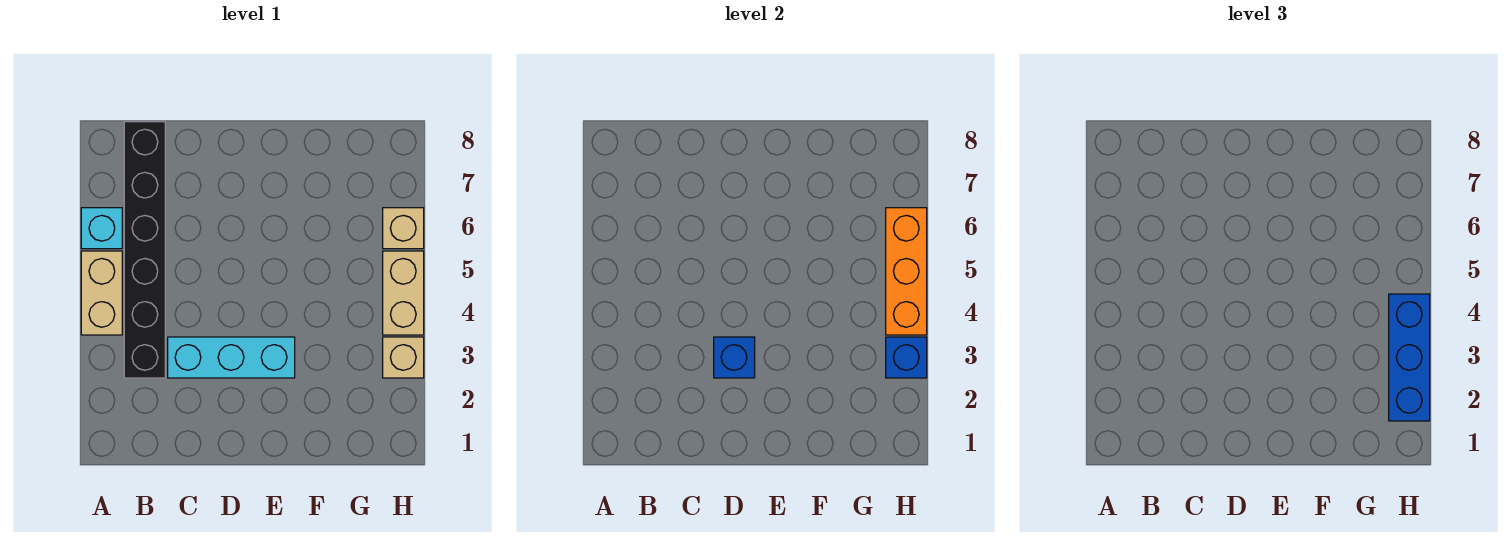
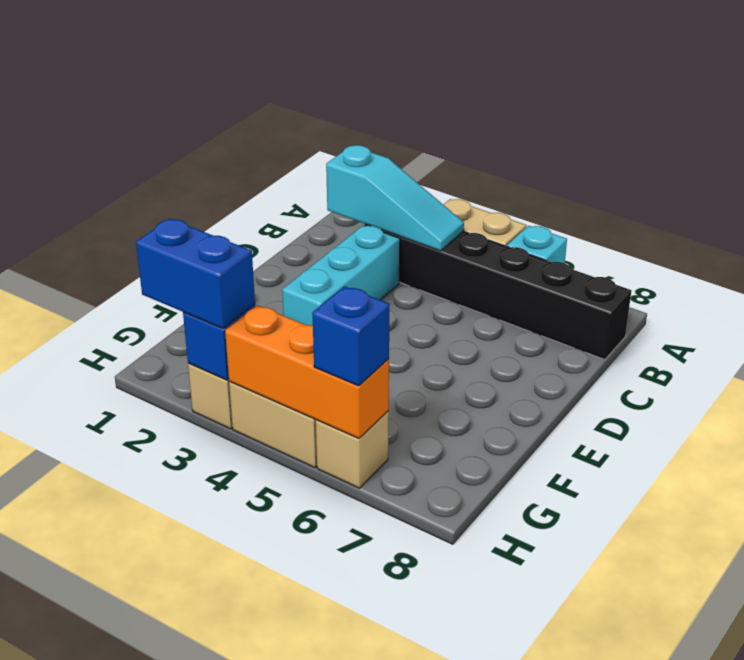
none -> cyan slope B2:B4 level 2 top 2
blue brick D3 level 2 -> blue brick H6 level 3
blue brick H2:H4 level 3 -> blue brick H2:H3 level 3

